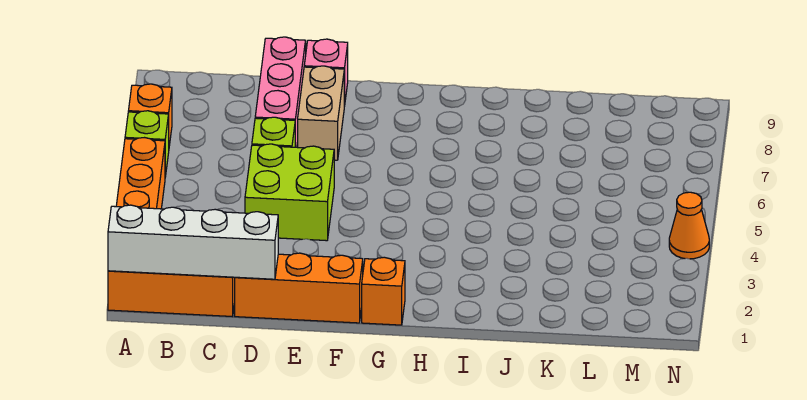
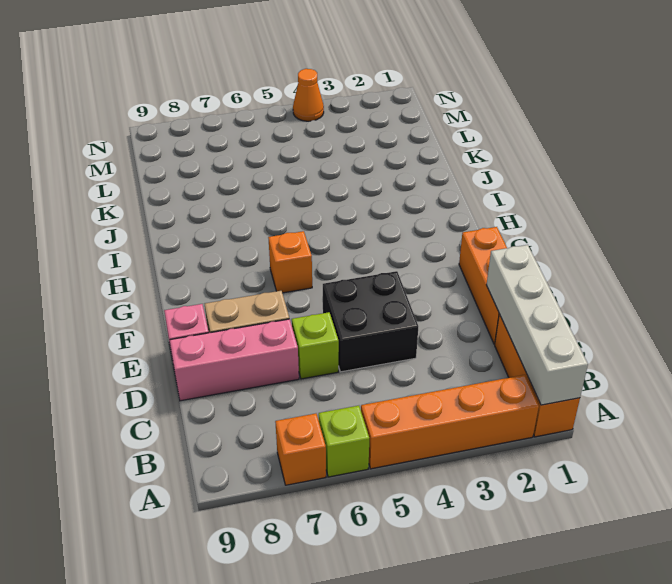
lime brick D4:E5 level 1 -> black brick D4:E5 level 1
orange brick G1 level 1 -> orange brick G6 level 1

